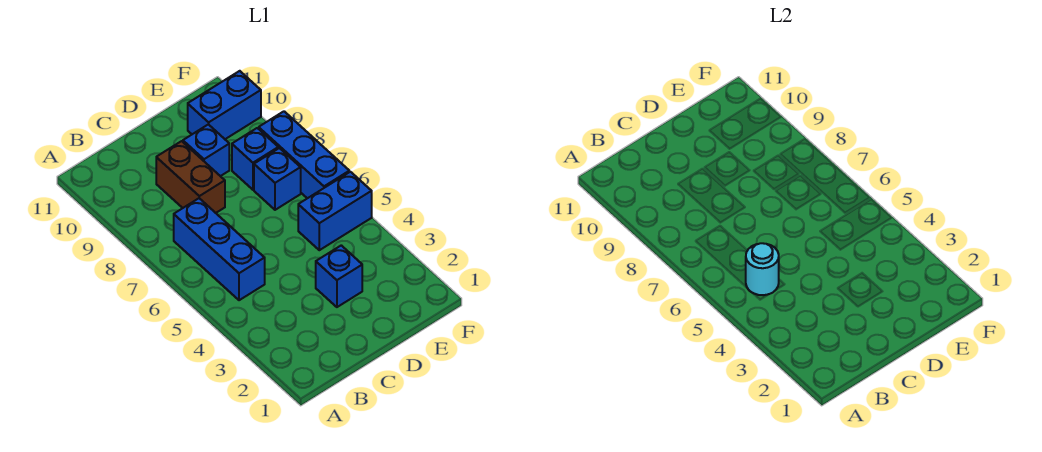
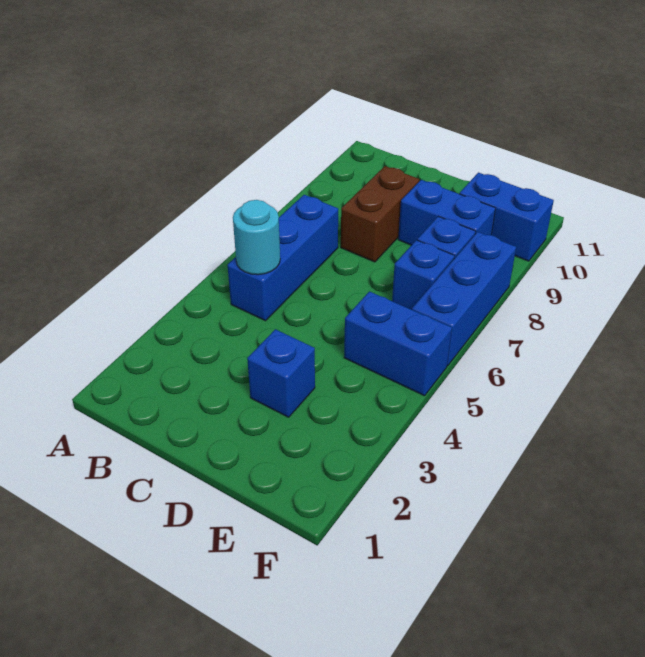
blue brick D9 level 1 -> blue brick D9:E9 level 1

